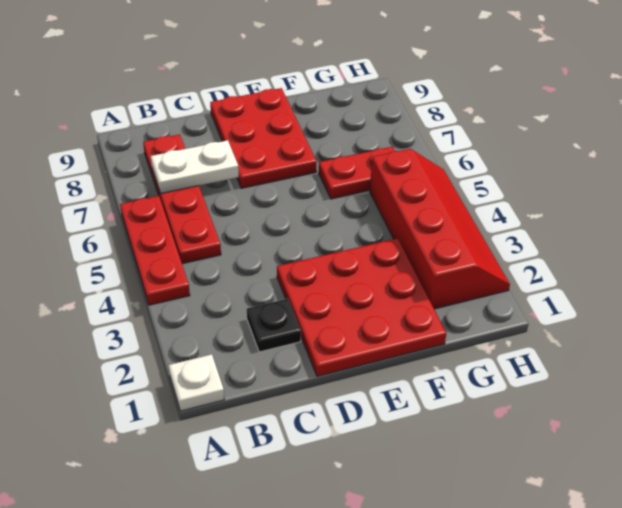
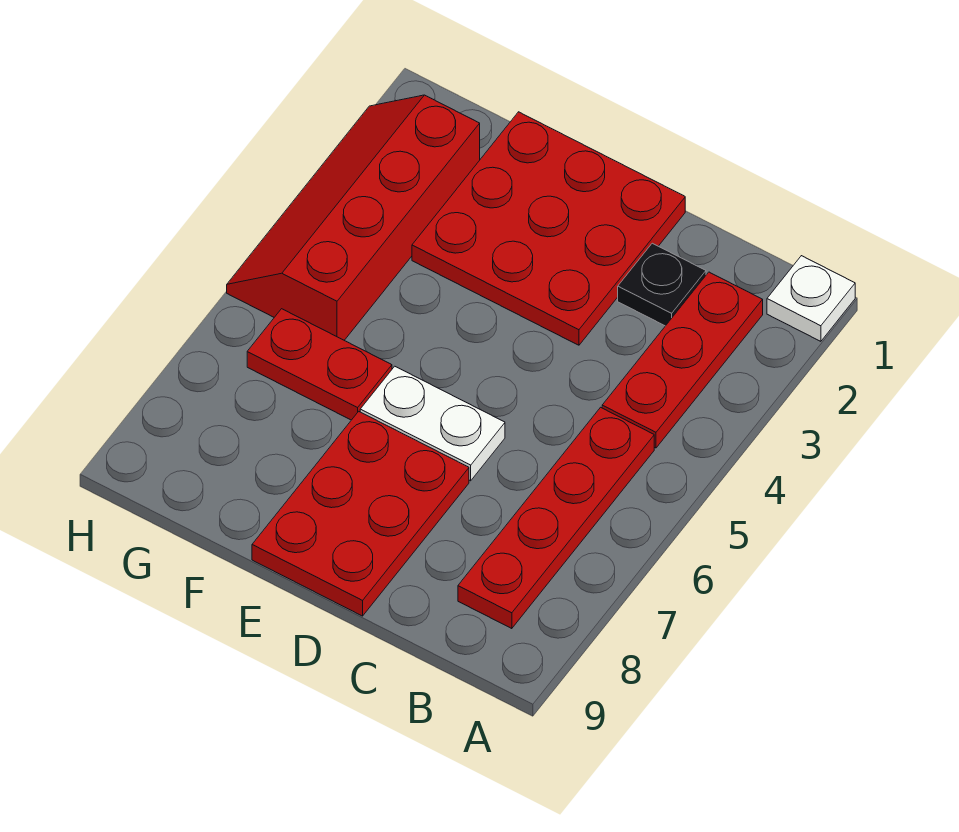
red plate A4:A6 level 1 -> red plate B2:B4 level 1
white plate B7:C7 level 2 -> white plate D6:E6 level 1

